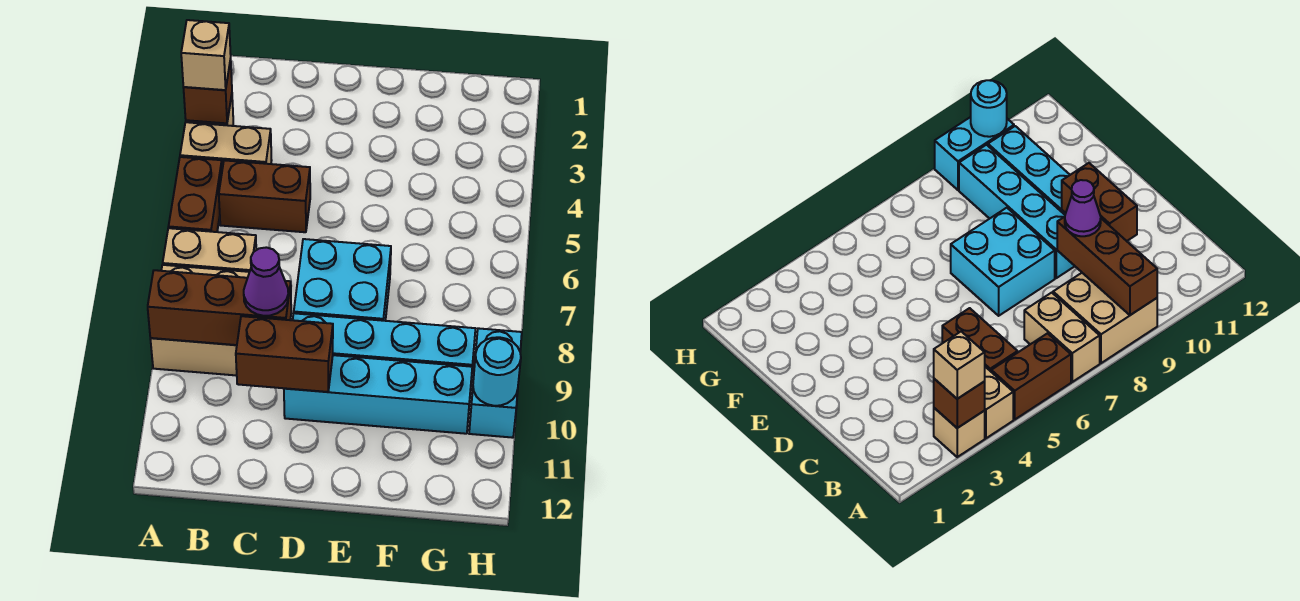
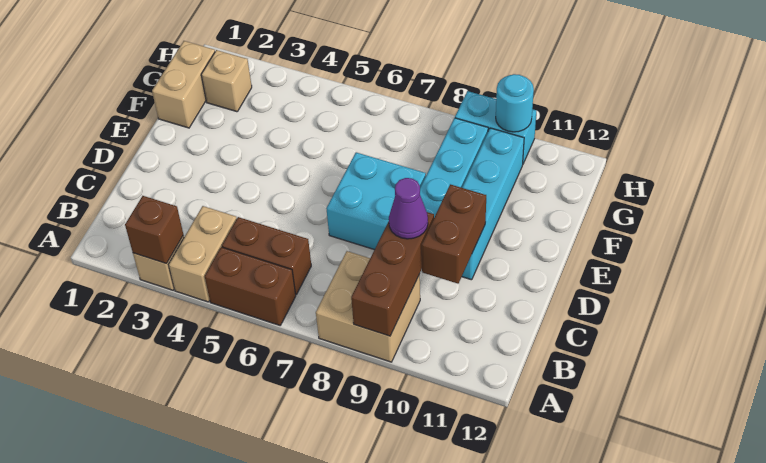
tan brick A3 level 3 -> tan brick G2 level 1
tan brick A7:B7 level 1 -> tan brick F1:G1 level 1
brown brick B5:C5 level 1 -> brown brick B5:B6 level 1

